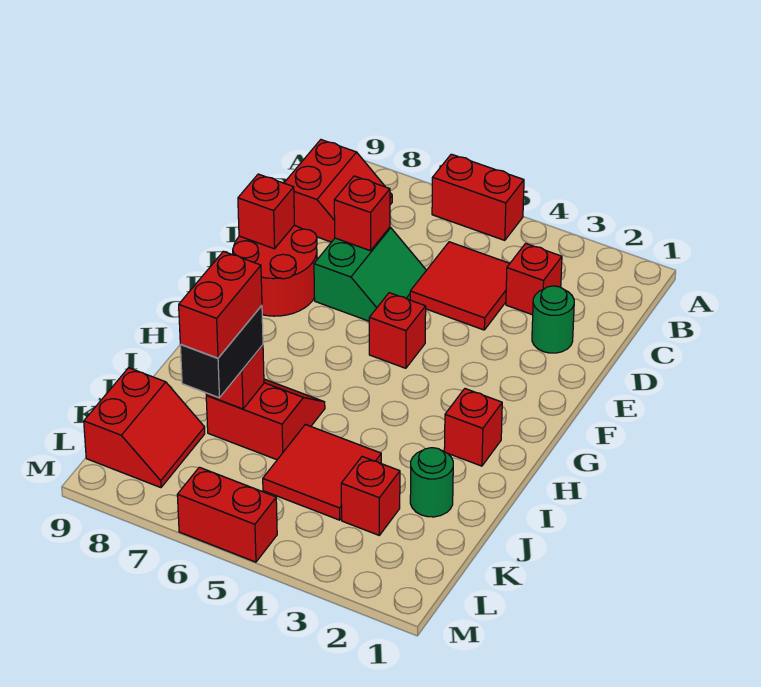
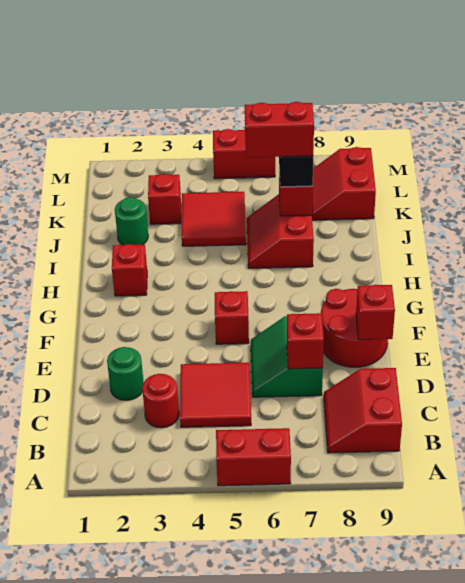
red brick C3 level 1 -> red round brick C3 level 1
red slope I6:J7 level 1 top J -> red slope I6:J7 level 1 top 7
red brick J7:K7 level 4 -> red brick J6:J7 level 4

